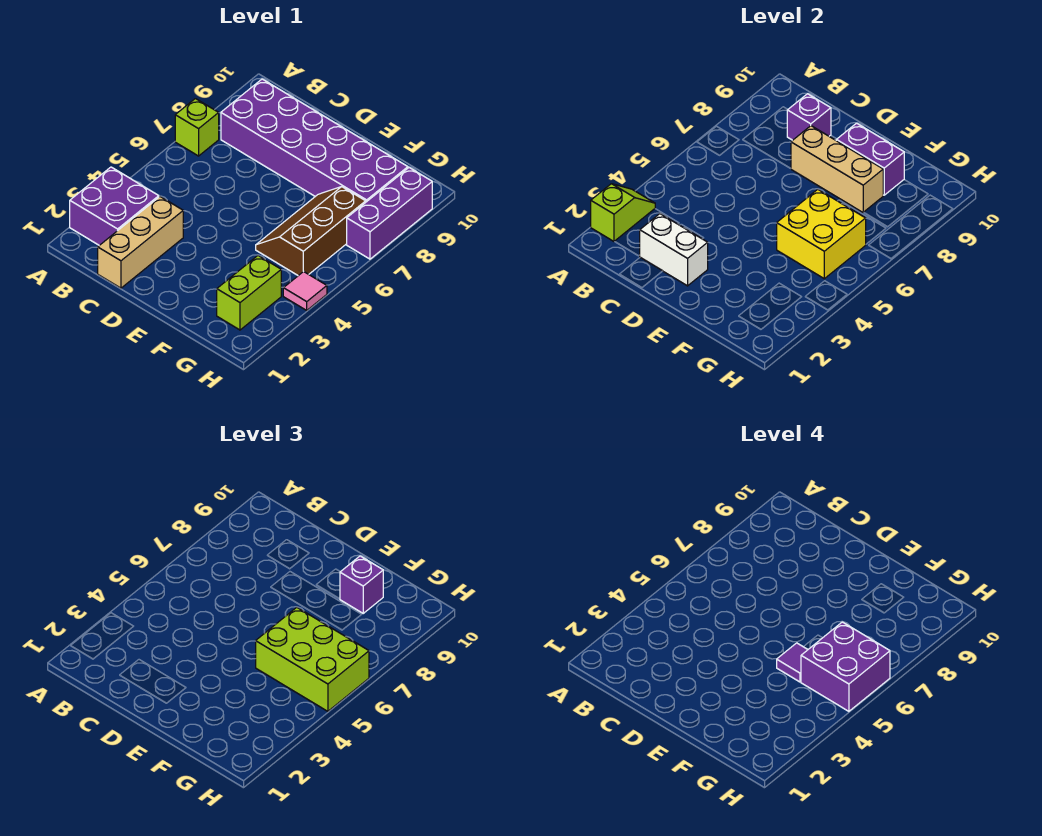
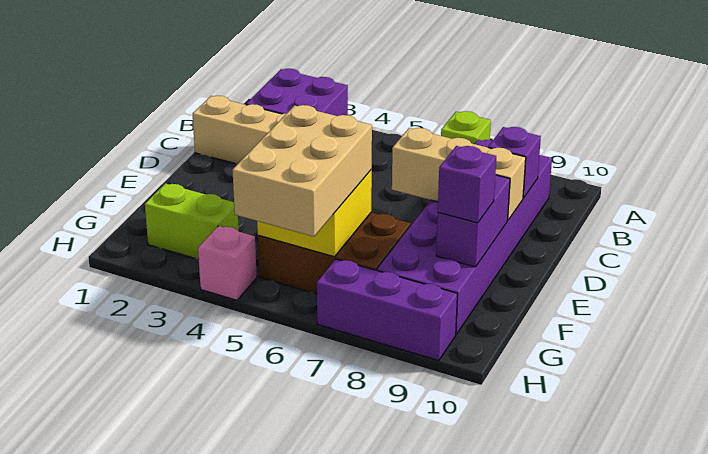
lime slope A2:A3 level 2 top 2 -> none
white brick C2:D2 level 2 -> none
tan brick D8:F8 level 2 -> tan brick D7:D9 level 2
brown slope F5:G7 level 1 top G -> brown brick F5:G7 level 1
lime brick F5:H6 level 3 -> tan brick F5:H6 level 3
purple tile F5 level 4 -> none
purple brick G5:H6 level 4 -> none
pink tile H4 level 1 -> pink brick H4 level 1

